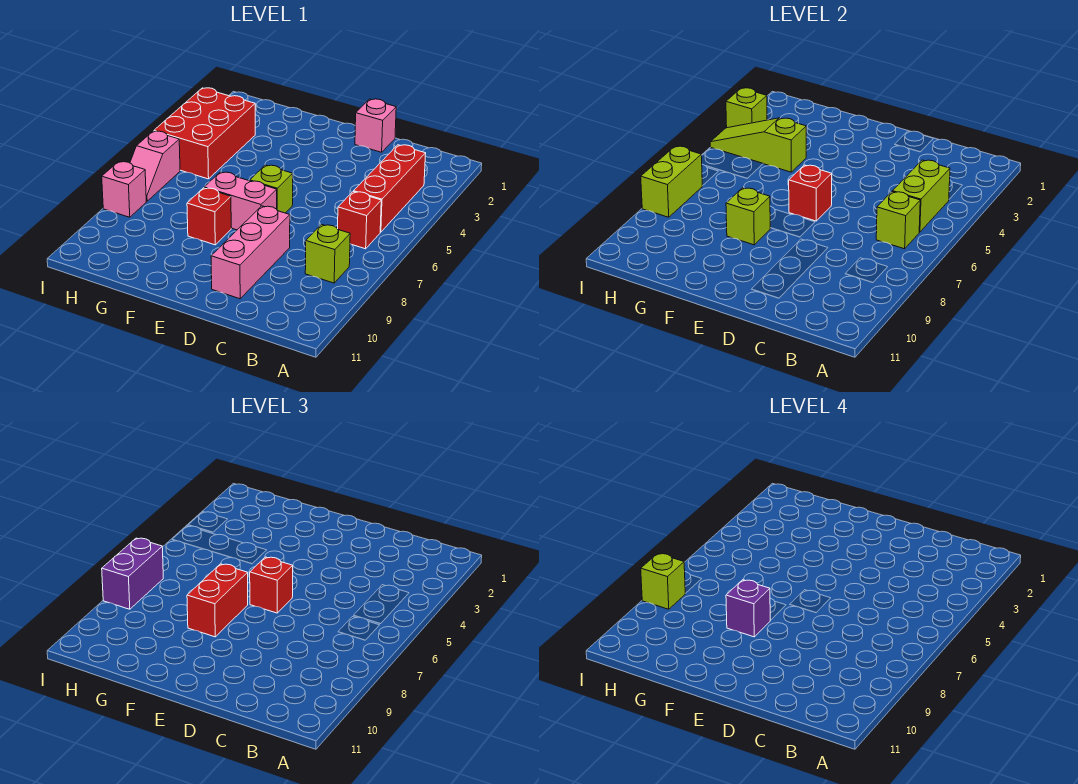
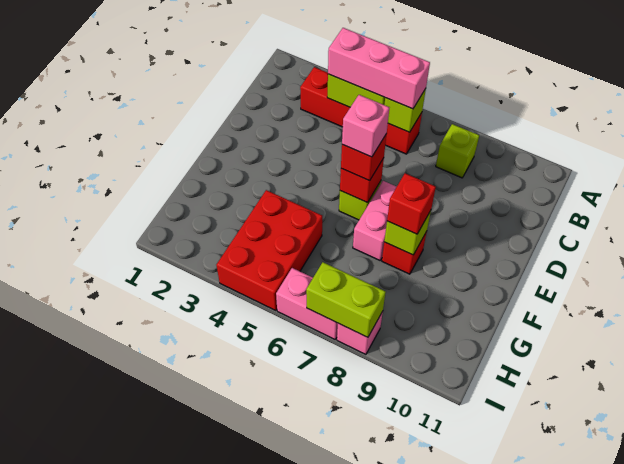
pink brick D1 level 1 -> pink brick E6 level 4
pink brick D8:D10 level 1 -> pink brick B4:B6 level 3
red brick F7:F8 level 3 -> red brick F8 level 3
purple brick F8 level 4 -> none
lime slope G4:I4 level 2 top G -> none
red brick H3:I5 level 1 -> red brick G4:I5 level 1
lime brick I3 level 2 -> none
pink slope I6:I7 level 1 top 6 -> pink brick I6:I7 level 1
purple brick I7:I8 level 3 -> none
lime brick I8 level 4 -> none

